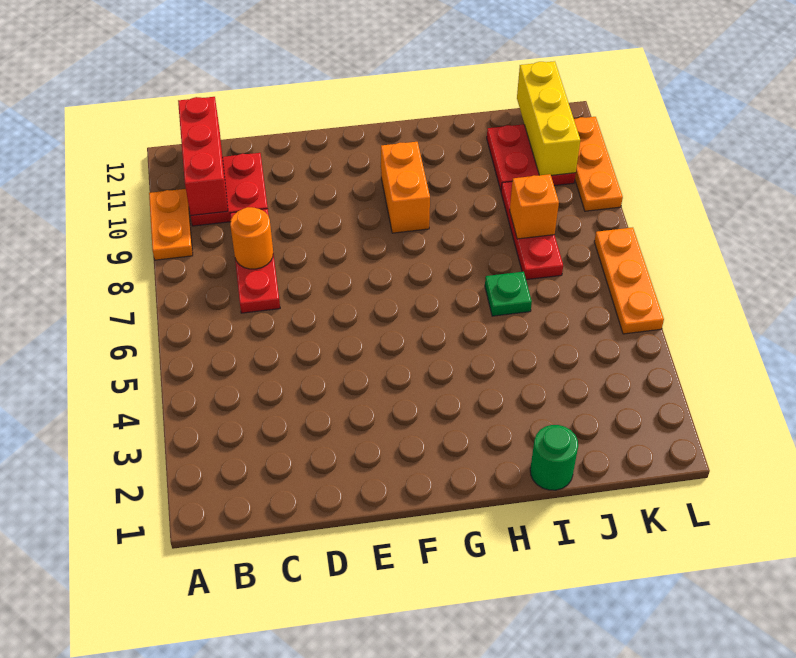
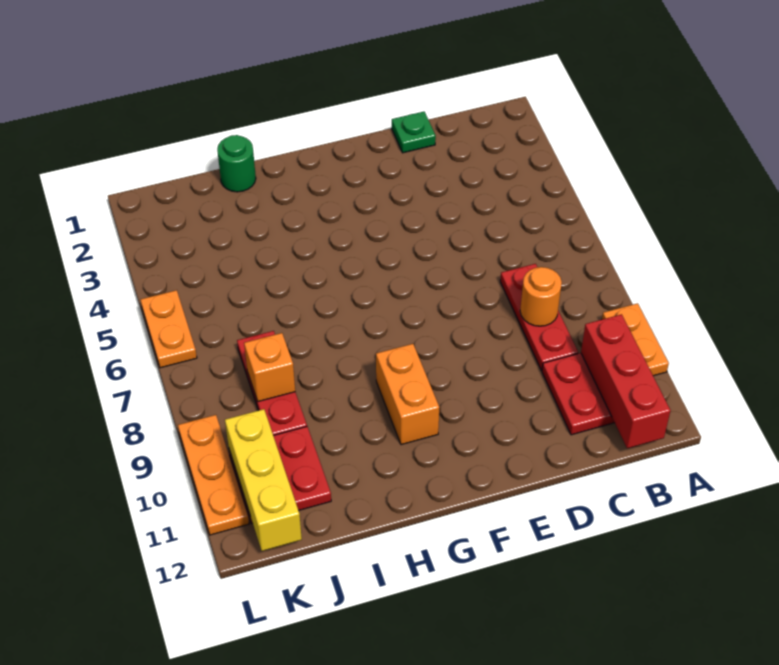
green plate I6 level 1 -> green plate D1 level 1
orange plate L5:L7 level 1 -> orange plate L5:L6 level 1

